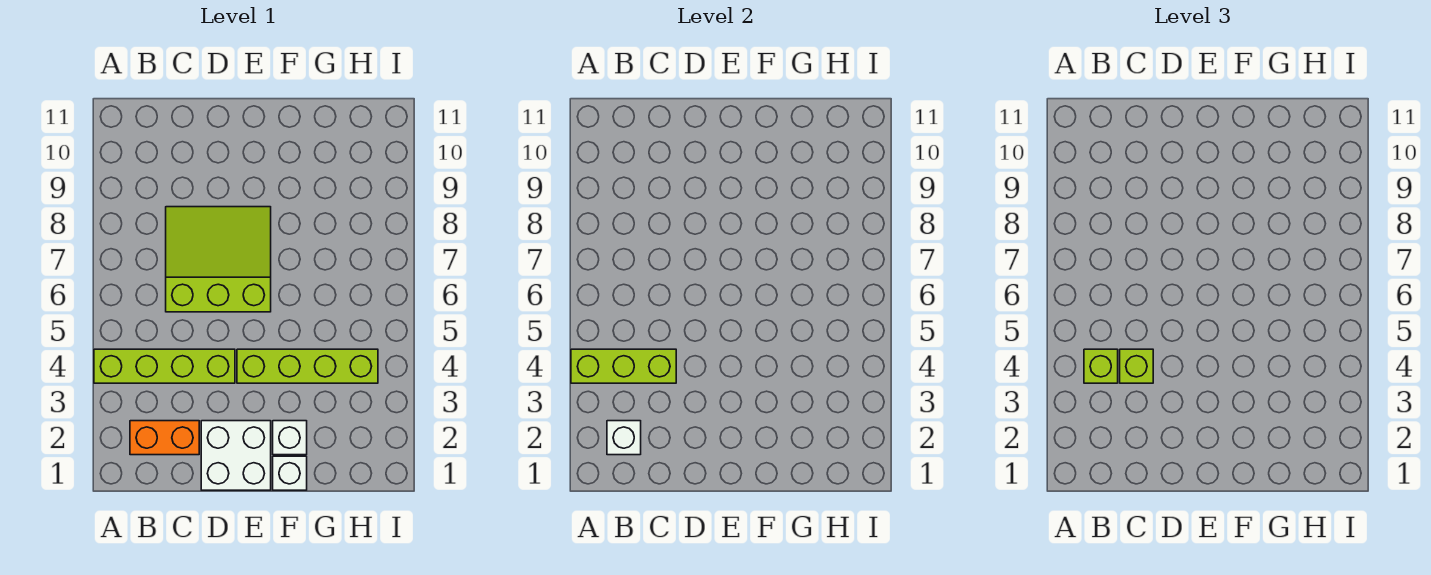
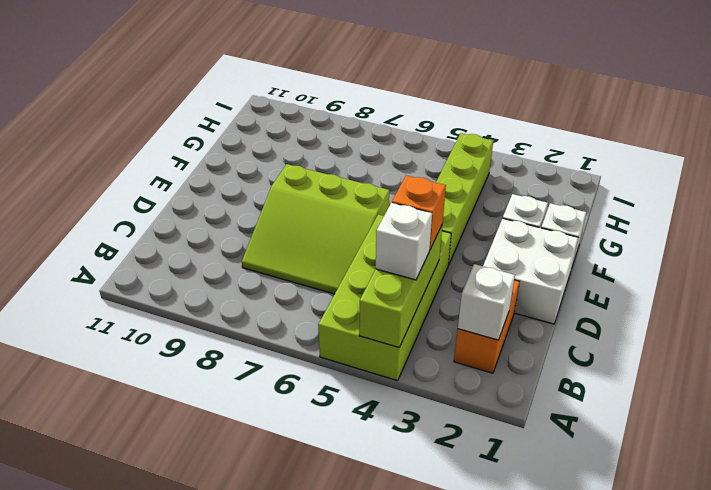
lime brick A4:D4 level 1 -> lime brick A4:D5 level 1
lime brick B4 level 3 -> white brick B4 level 3
lime brick C4 level 3 -> orange brick C4 level 3
lime slope C6:E8 level 1 top 6 -> lime slope C6:E8 level 1 top E

